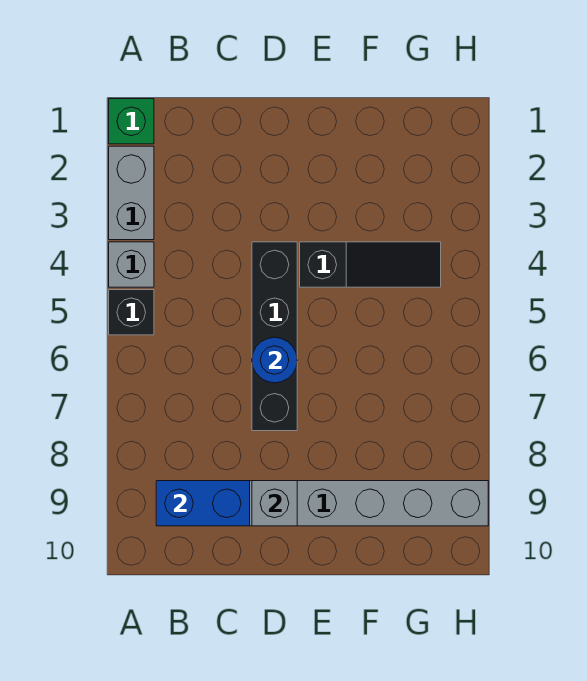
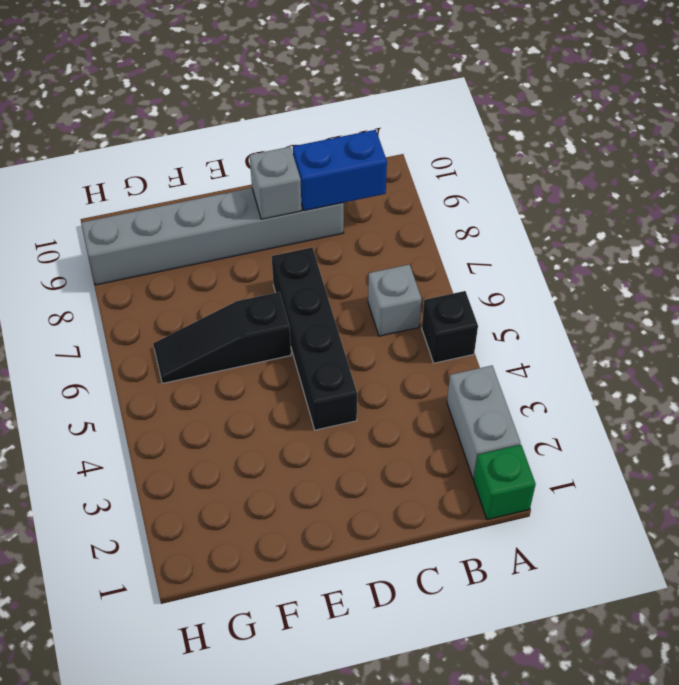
grey brick A4 level 1 -> grey brick B6 level 1
blue round brick D6 level 2 -> none
black slope E4:G4 level 1 top E -> black slope E6:G6 level 1 top E

